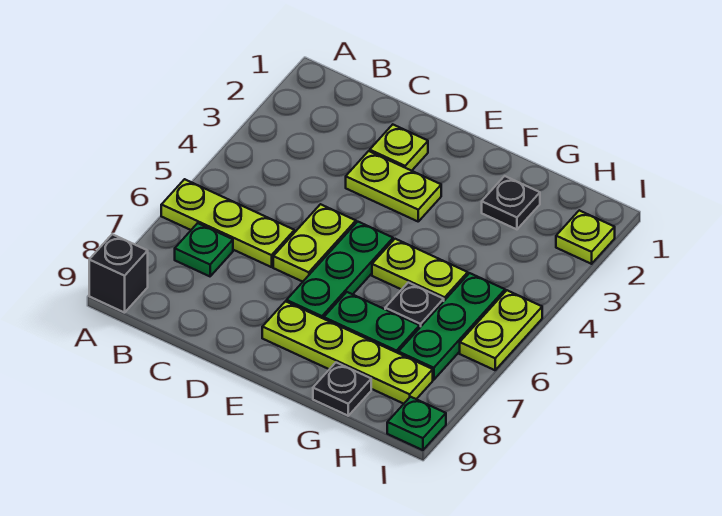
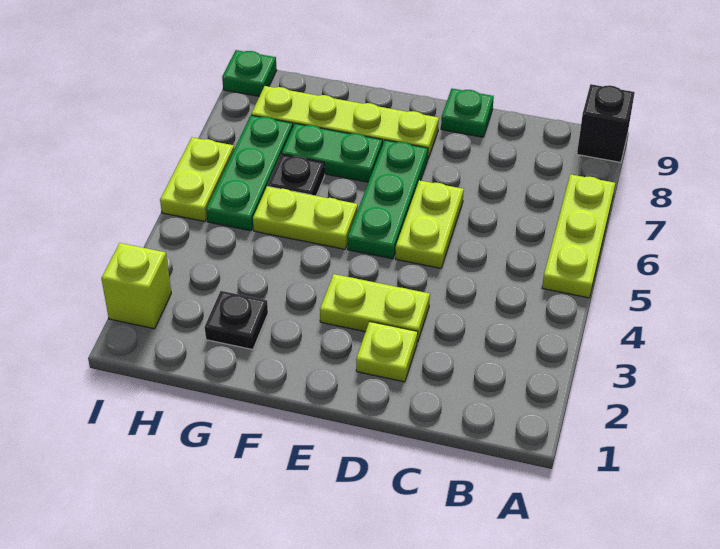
lime plate A6:C6 level 1 -> lime plate A5:A7 level 1
green plate B7 level 1 -> green plate D9 level 1
black plate G9 level 1 -> none
lime plate I2 level 1 -> lime brick I2 level 1

